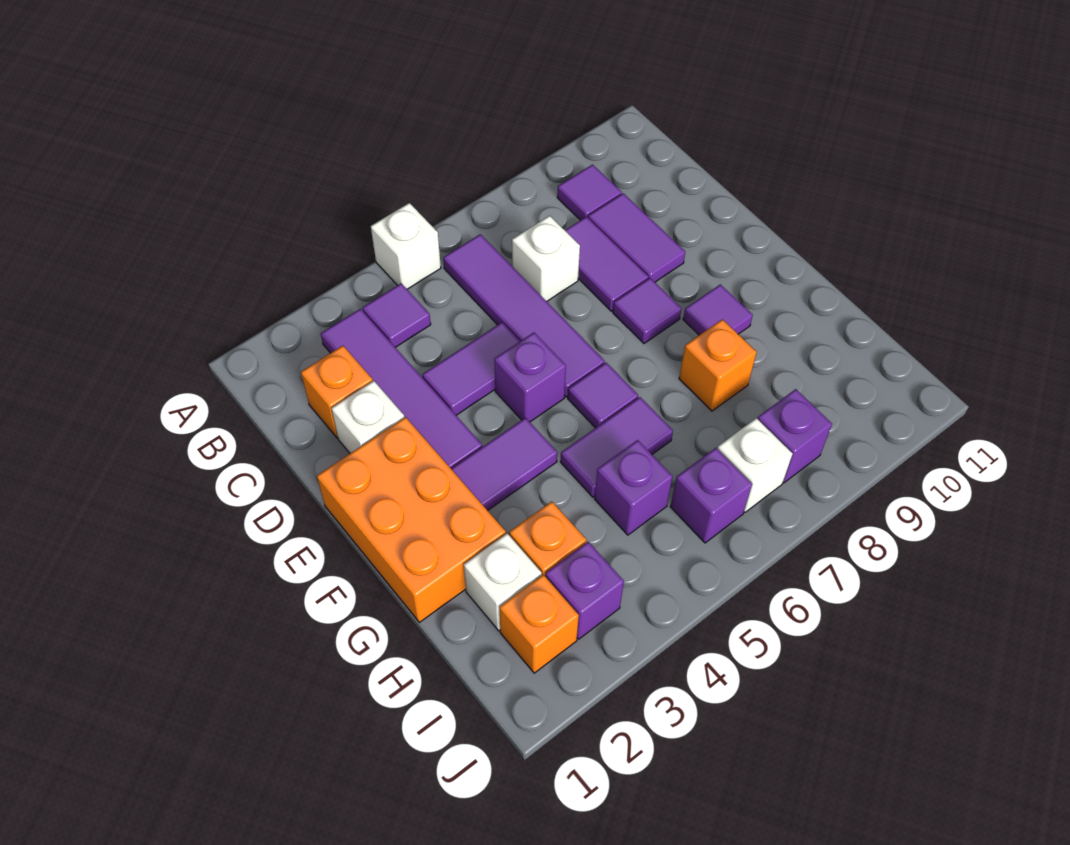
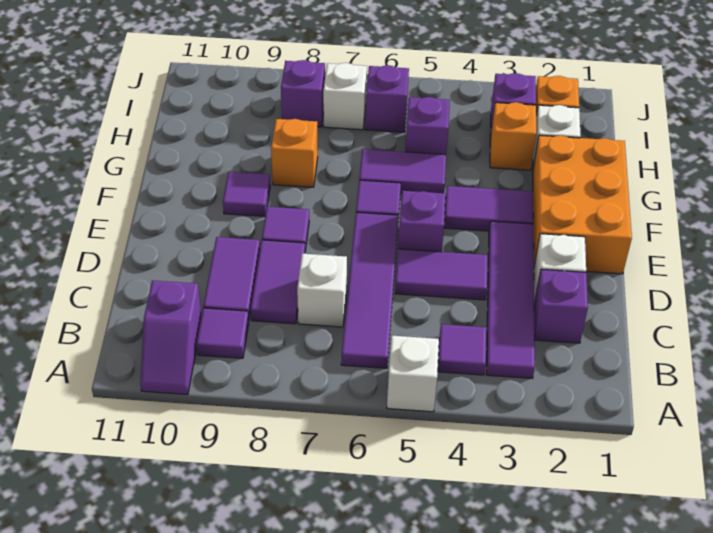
none -> purple slope A10:B10 level 1 top B
orange brick C2 level 1 -> purple brick C2 level 1

